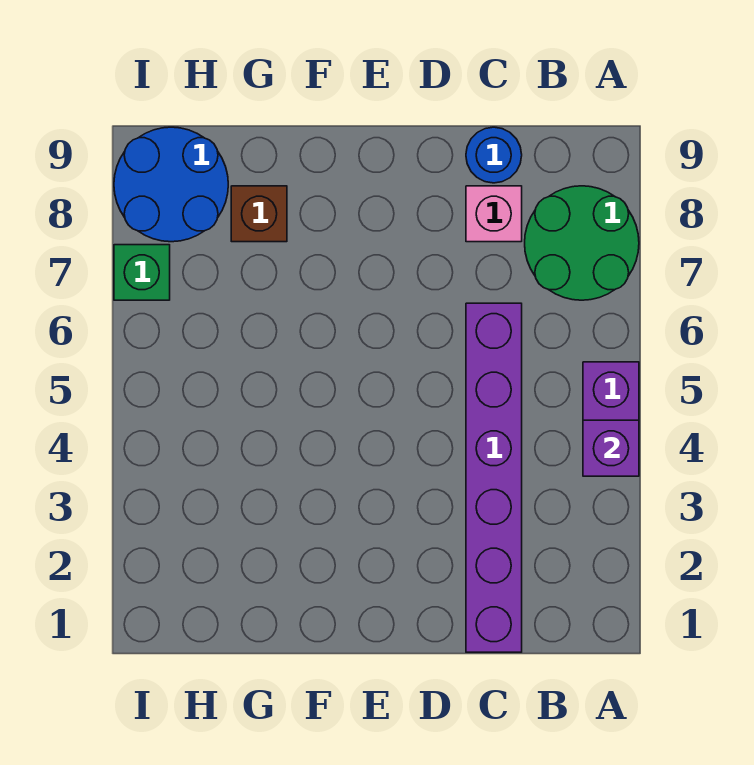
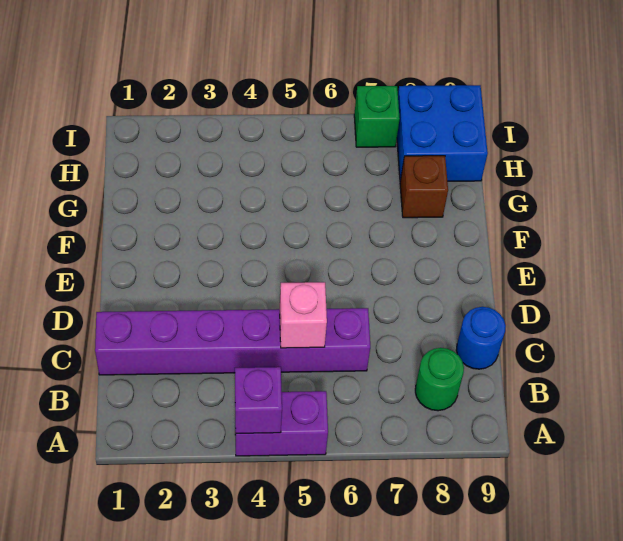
green round brick A7:B8 level 1 -> green round brick B8 level 1
pink brick C8 level 1 -> pink brick C5 level 2
blue round brick H8:I9 level 1 -> blue brick H8:I9 level 1

